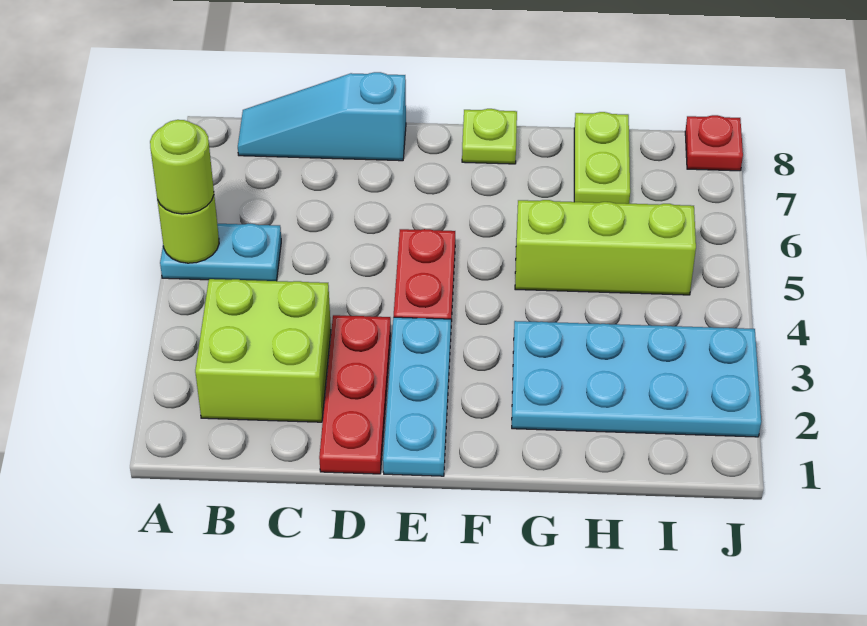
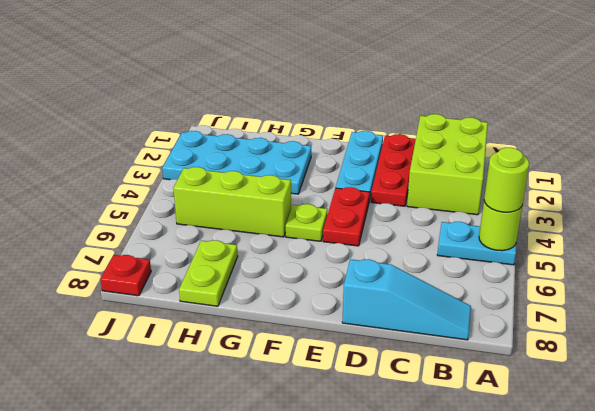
lime brick B2:C3 level 1 -> lime brick B1:C3 level 1
lime plate F8 level 1 -> lime plate F5 level 1

